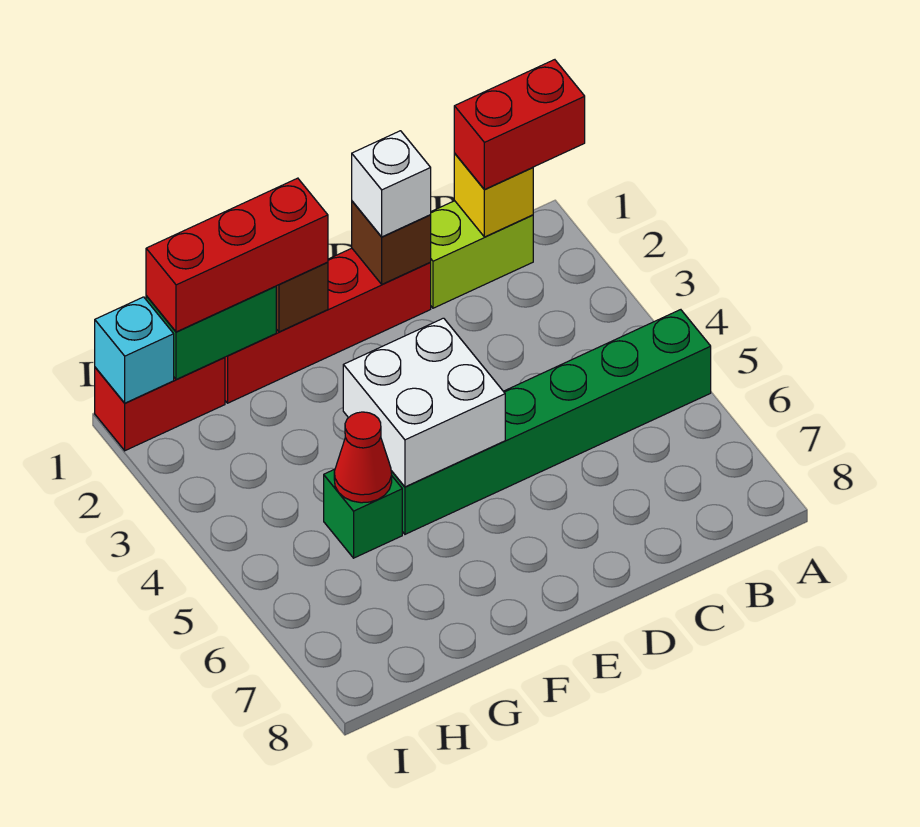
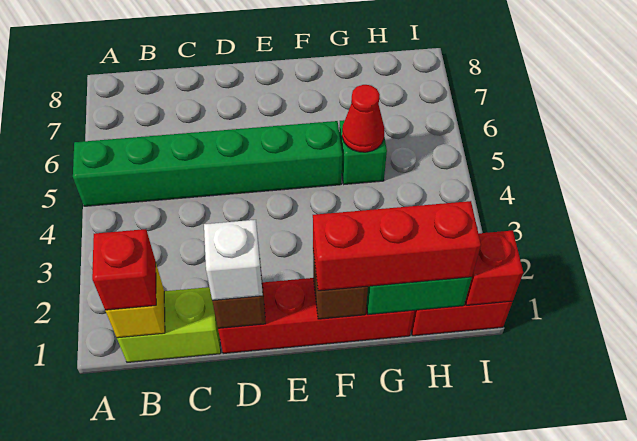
red brick A1:B1 level 3 -> red brick B1 level 3
white brick E4:F5 level 2 -> none
cyan brick I1 level 2 -> red brick I1 level 2

